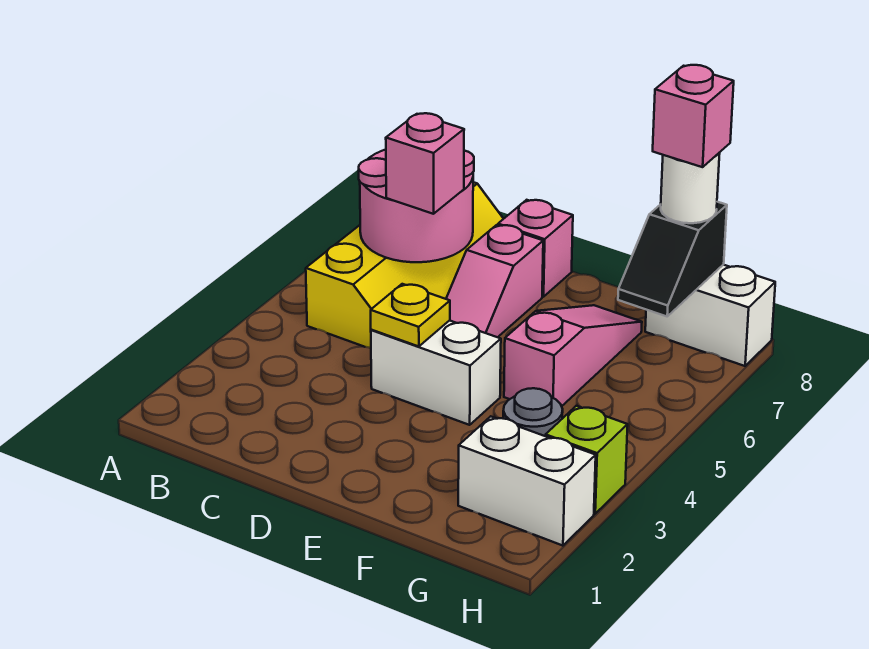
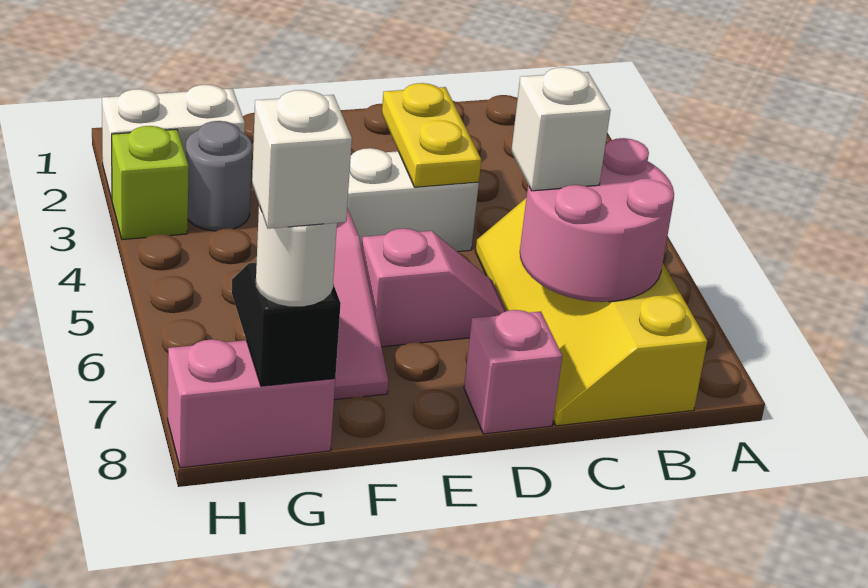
pink brick C6 level 3 -> white brick C6 level 3
yellow plate D4 level 2 -> yellow plate D3:D4 level 2
pink slope D6:D7 level 1 top 7 -> pink slope D6:E6 level 1 top E
white brick G8:H8 level 1 -> pink brick G8:H8 level 1
pink brick G8 level 4 -> white brick G8 level 4

